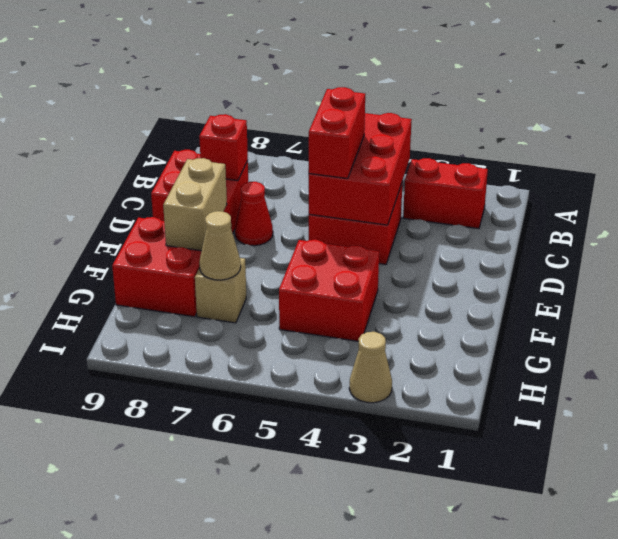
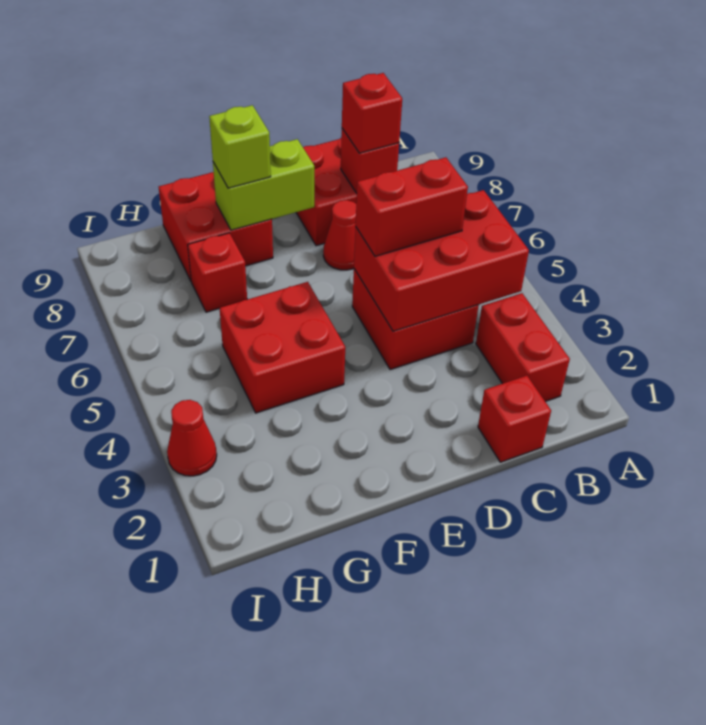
none -> red brick C1 level 1
none -> red brick C8 level 3
tan brick E8:F8 level 2 -> lime brick E8:F8 level 2
none -> lime brick F8 level 3
tan brick G7 level 1 -> red brick G7 level 1
tan cone G7 level 2 -> none
tan cone I3 level 1 -> red cone I3 level 1

